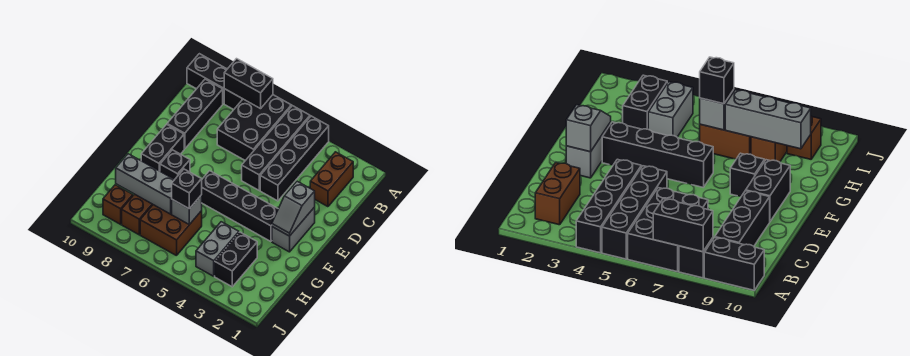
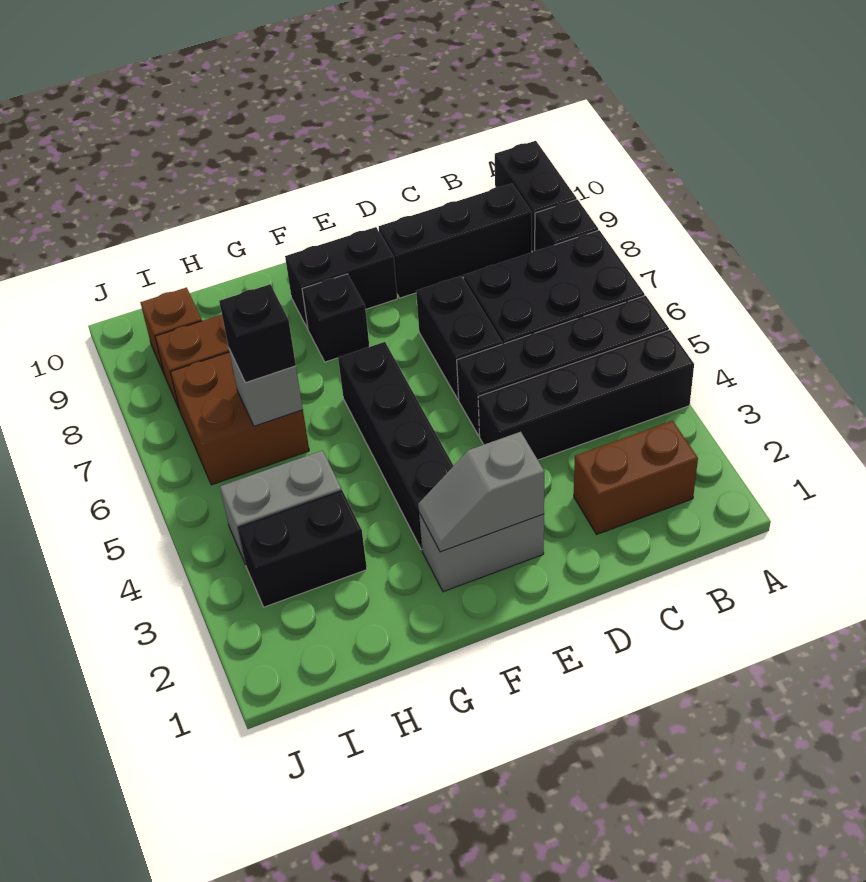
black brick A7:A8 level 2 -> black brick D6:D7 level 1
grey brick H7:H9 level 2 -> none

